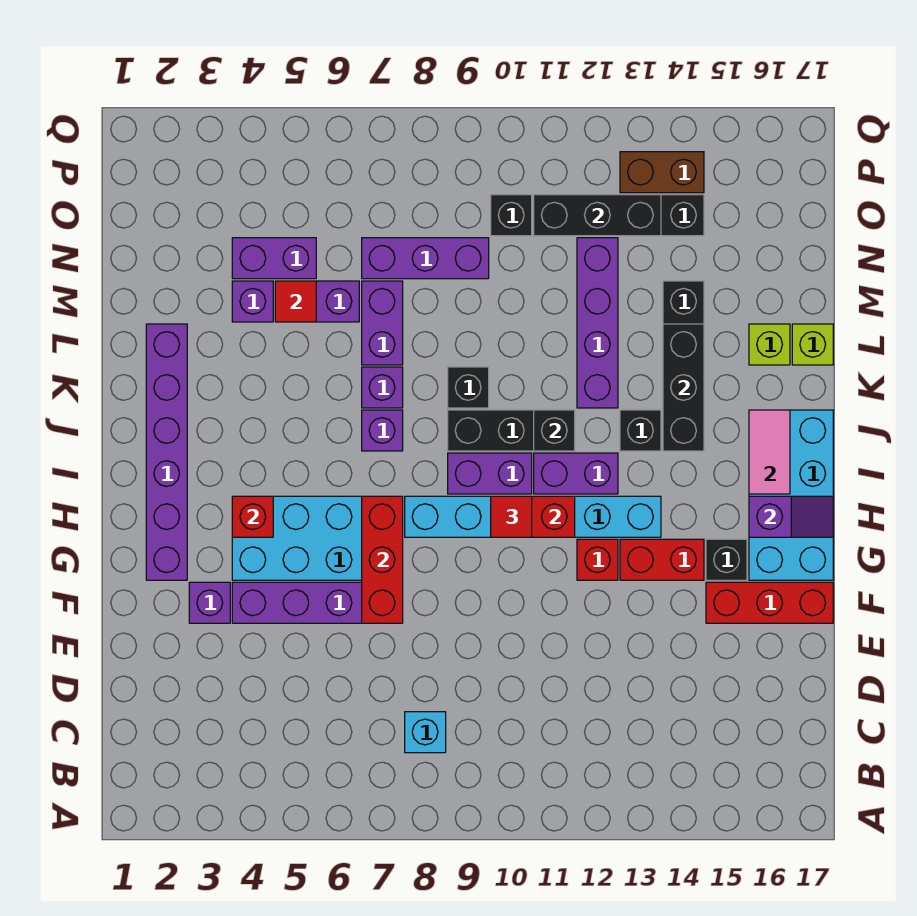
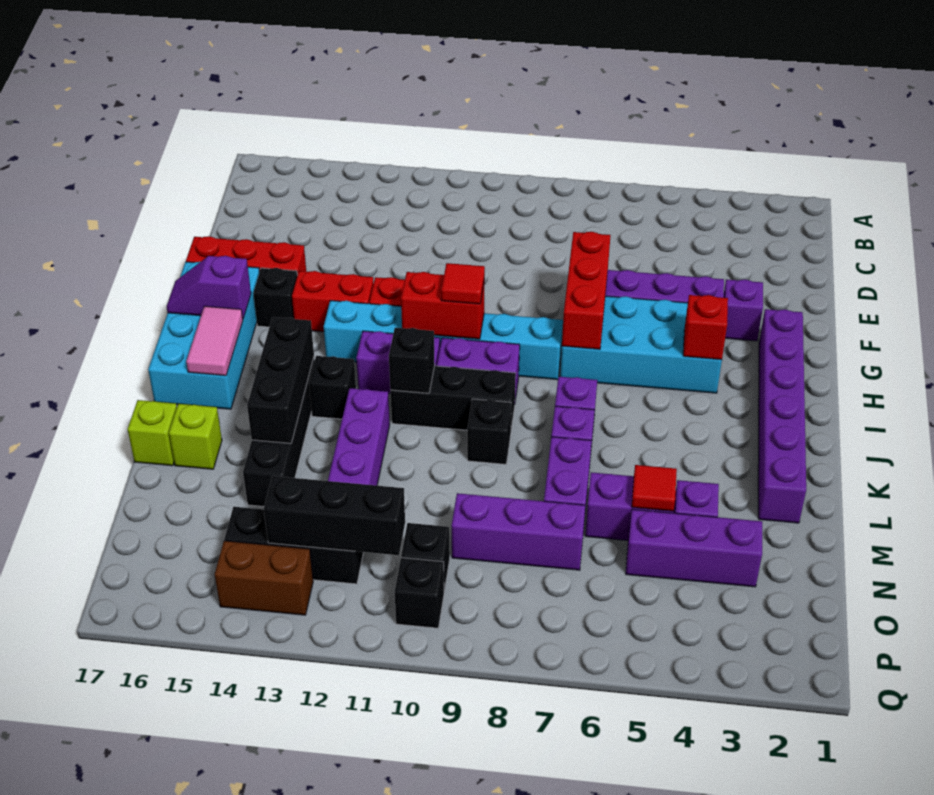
cyan brick C8 level 1 -> none
purple brick N4:N5 level 1 -> purple brick N3:N5 level 1
none -> black brick P10 level 1

